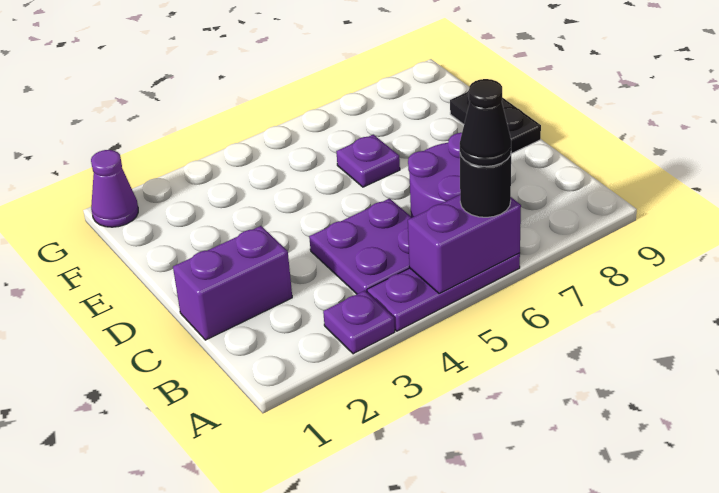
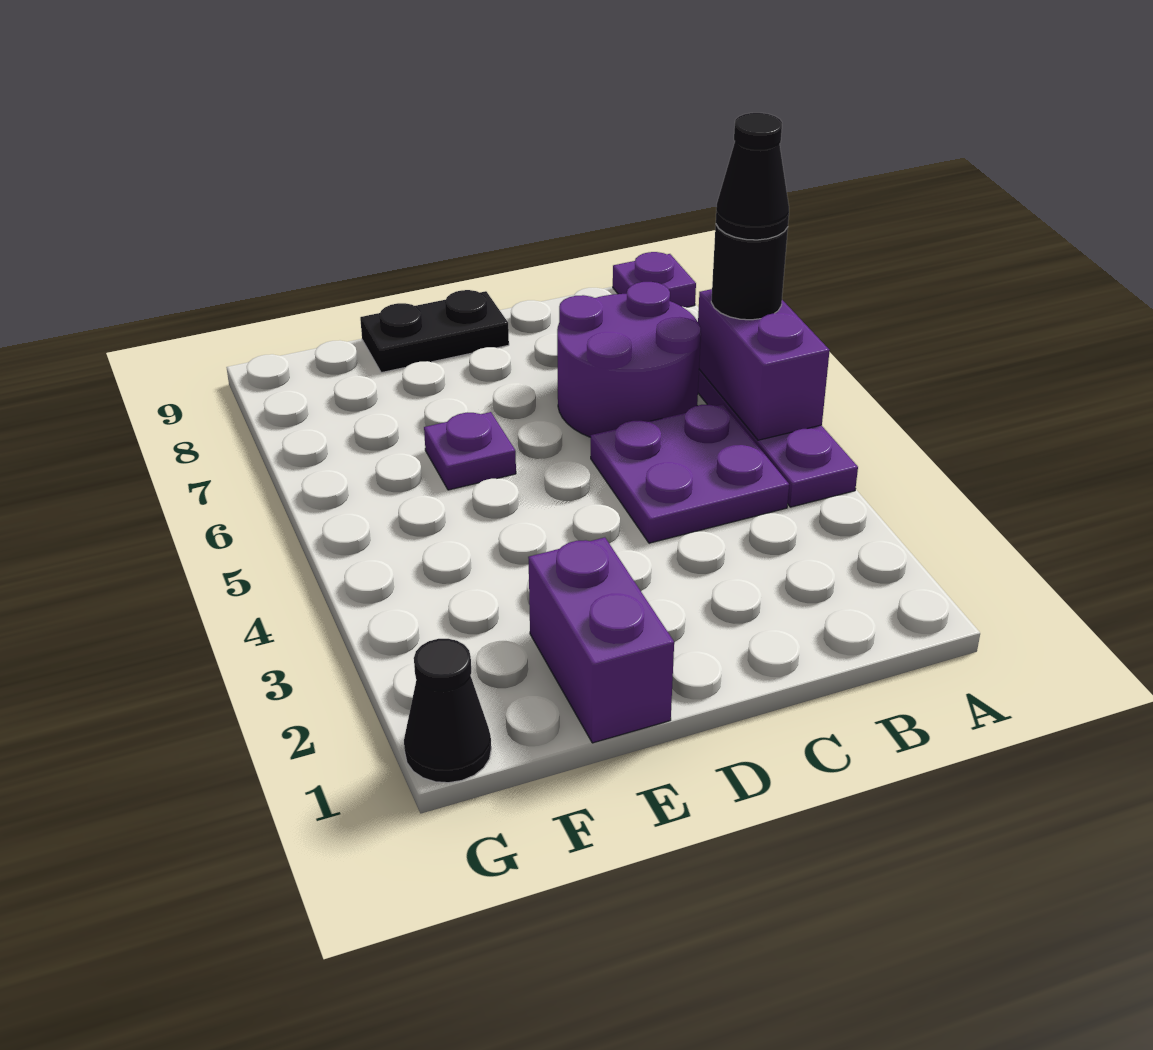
purple plate A3 level 1 -> purple plate A9 level 1
purple brick C1:C2 level 1 -> purple brick E1:E2 level 1
purple cone G1 level 1 -> black cone G1 level 1

